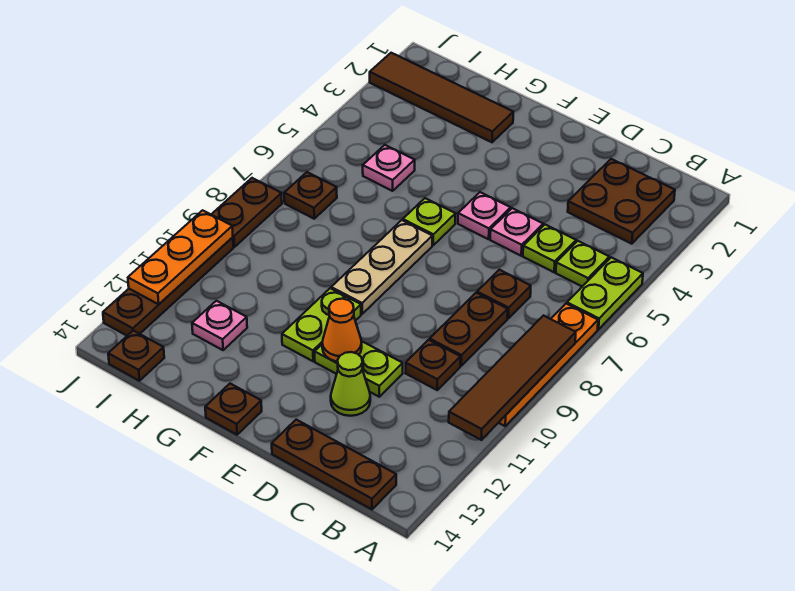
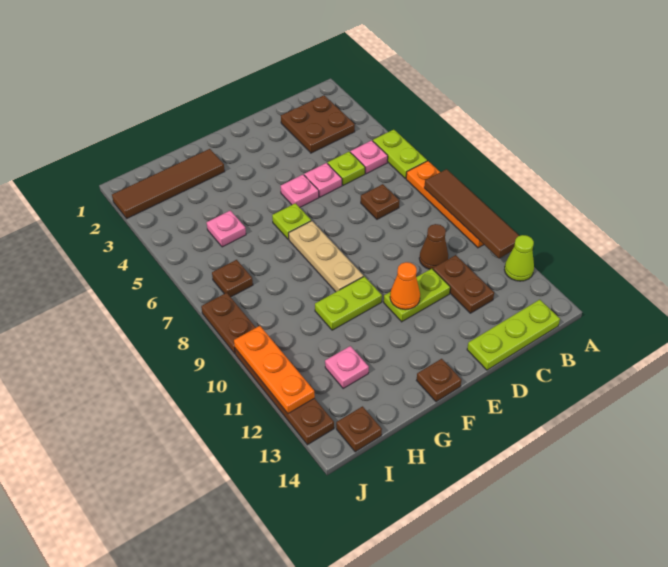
lime plate B5 level 1 -> pink plate B5 level 1
brown plate B14:D14 level 1 -> lime plate B14:D14 level 1
brown plate C8:C9 level 1 -> brown plate C11:C12 level 1
brown plate C10 level 1 -> brown cone C10 level 1
lime cone D12 level 1 -> lime cone A12 level 1
lime plate F10:F11 level 1 -> lime plate F10:G10 level 1

